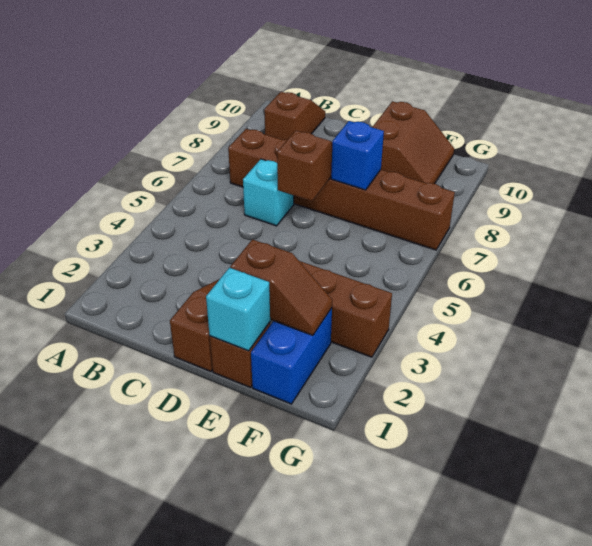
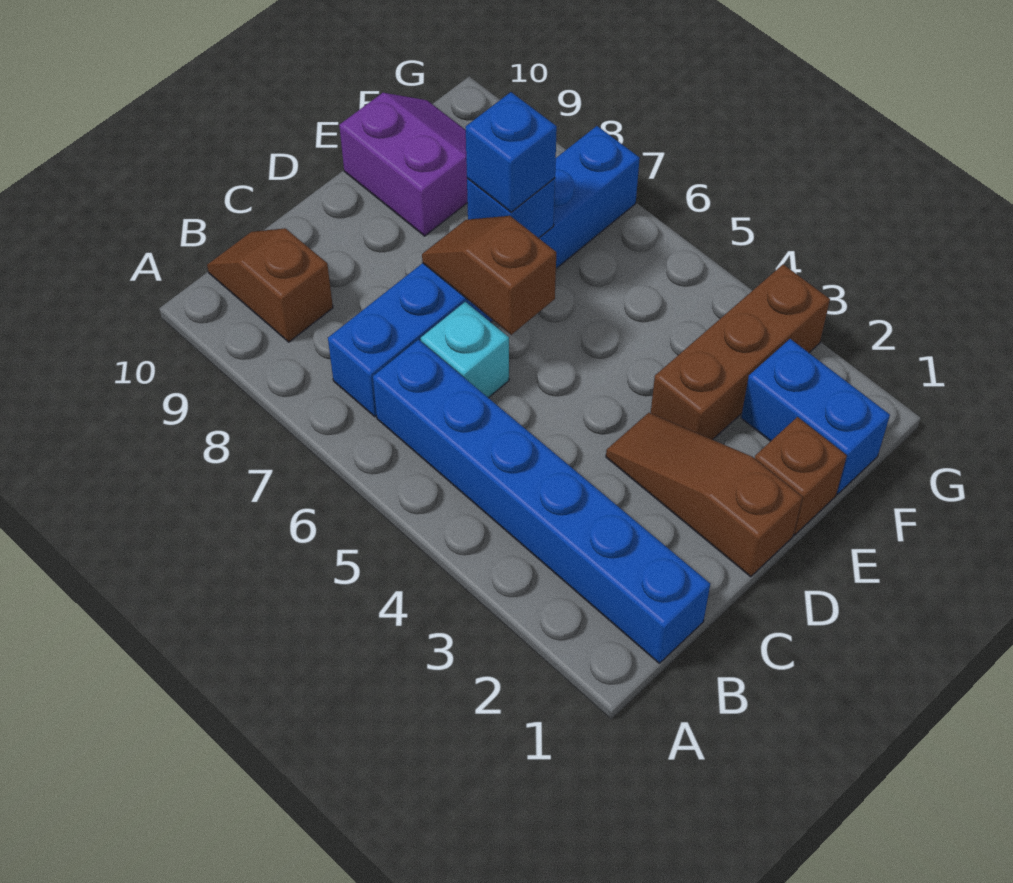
none -> blue brick B1:B6 level 1
brown brick B7:G7 level 1 -> blue brick B7:G7 level 1
cyan brick E1 level 2 -> none
brown slope E2:F2 level 2 top E -> none
none -> blue brick E7 level 3
brown slope E9:F10 level 1 top E -> purple slope E9:F10 level 1 top E

